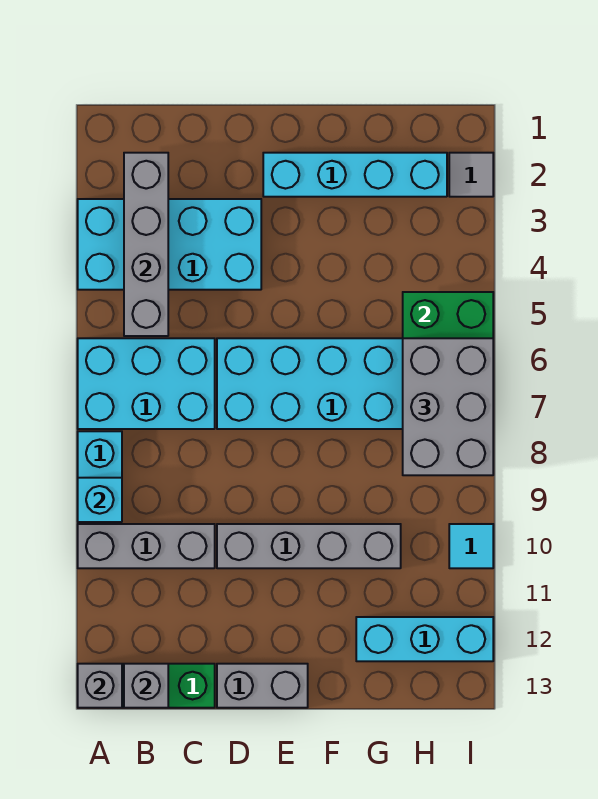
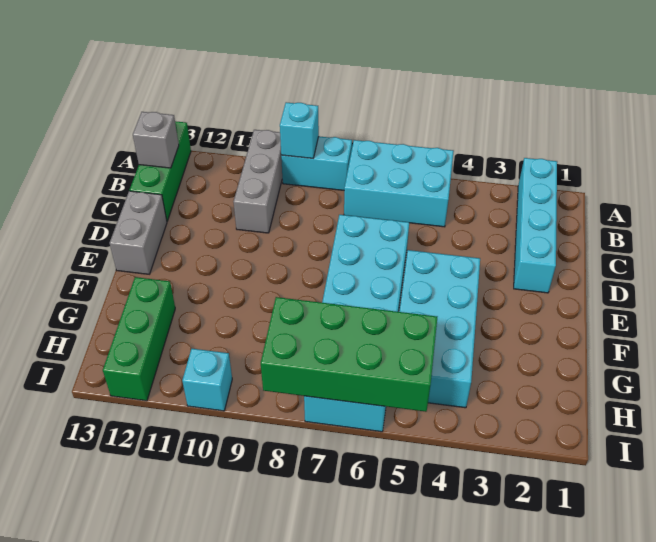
cyan brick A3:D4 level 1 -> cyan brick E4:H5 level 1
cyan brick A6:C7 level 1 -> cyan brick A5:B7 level 1
grey brick A13 level 2 -> none
grey brick B2:B5 level 2 -> none
grey brick D10:G10 level 1 -> none
cyan brick E2:H2 level 1 -> cyan brick A2:D2 level 1
cyan brick G12:I12 level 1 -> green brick G12:I12 level 1
grey brick H6:I8 level 3 -> none
grey tile I2 level 1 -> none
cyan tile I10 level 1 -> cyan brick I10 level 1

